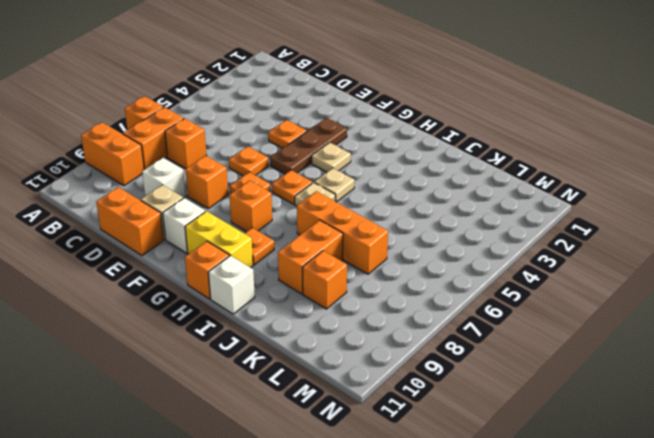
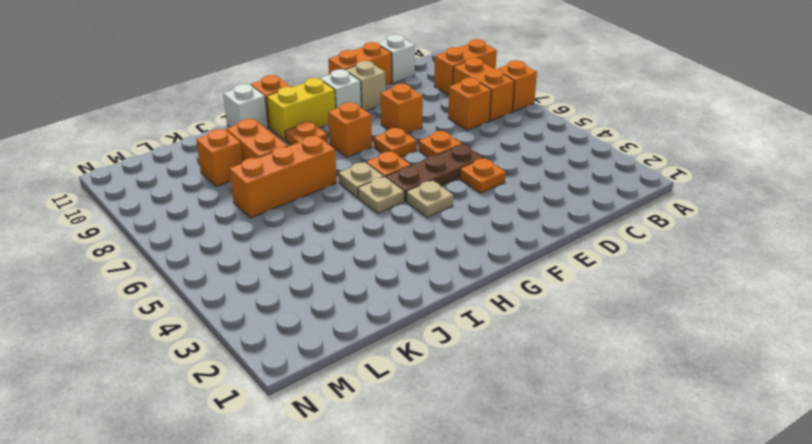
white brick D9 level 1 -> white brick C11 level 1
brown plate F3:F5 level 1 -> brown plate E5:G5 level 1

